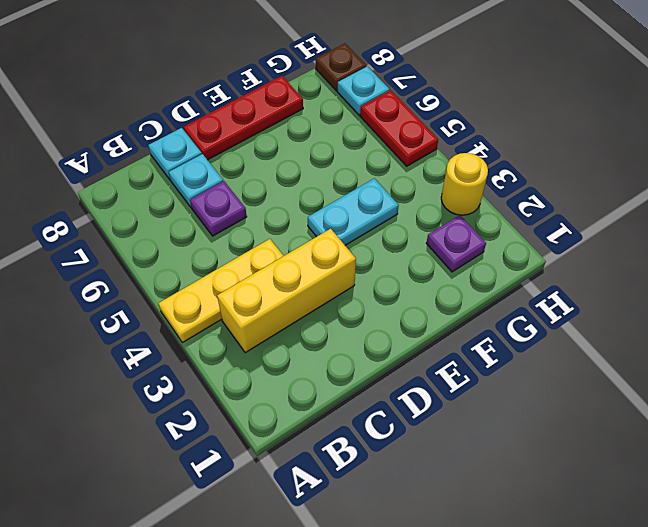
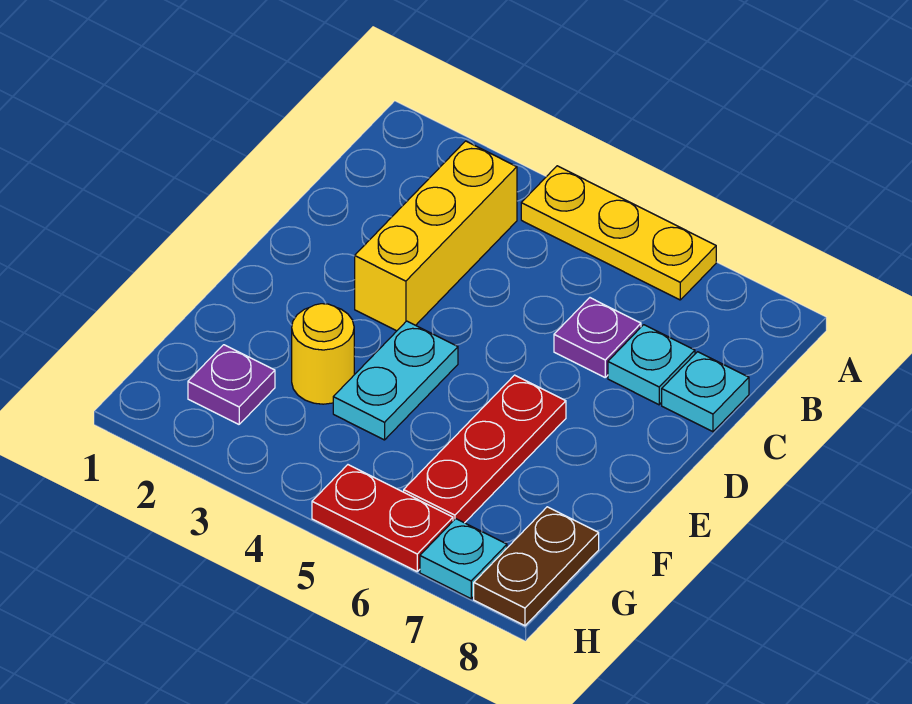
yellow plate A4:C4 level 1 -> yellow plate A4:A6 level 1
red plate D8:F8 level 1 -> red plate E6:G6 level 1
yellow round brick H3 level 1 -> yellow round brick F3 level 1
brown plate H8 level 1 -> brown plate G8:H8 level 1

